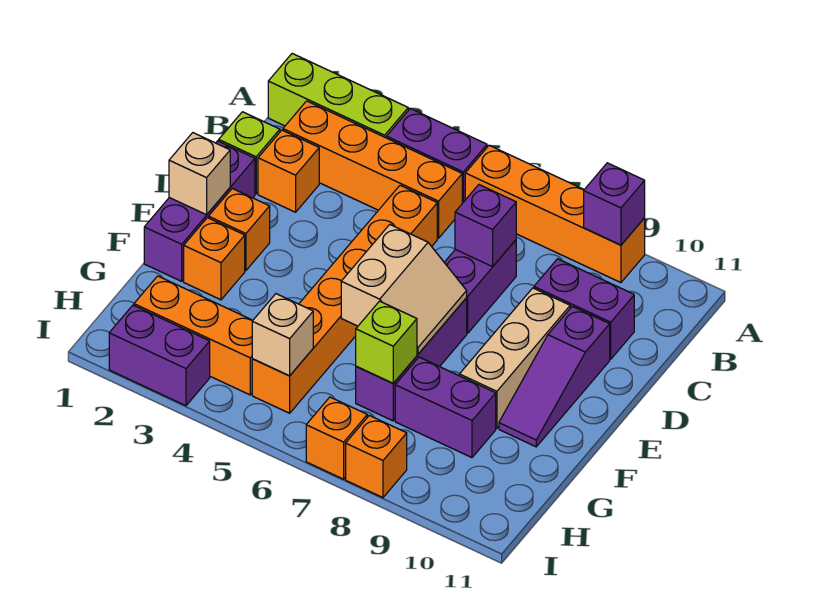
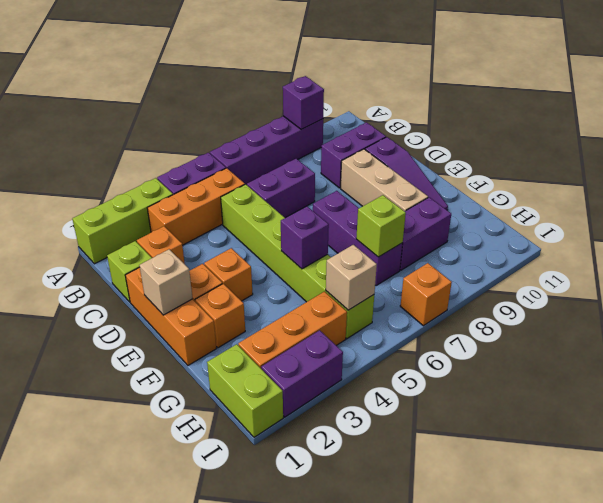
orange brick A6:A9 level 1 -> purple brick A6:A9 level 1
orange brick B2:B5 level 1 -> orange brick B3:B5 level 1
orange brick C5:H5 level 1 -> lime brick C5:H5 level 1
purple brick C7:D7 level 1 -> purple brick C6:C7 level 1
purple brick C7 level 2 -> purple brick F5 level 2
purple brick D1:F1 level 1 -> orange brick D1:F1 level 1
tan slope E6:F7 level 2 top 6 -> none
none -> lime brick H1:I1 level 1
orange brick I8 level 1 -> orange brick E3 level 1

